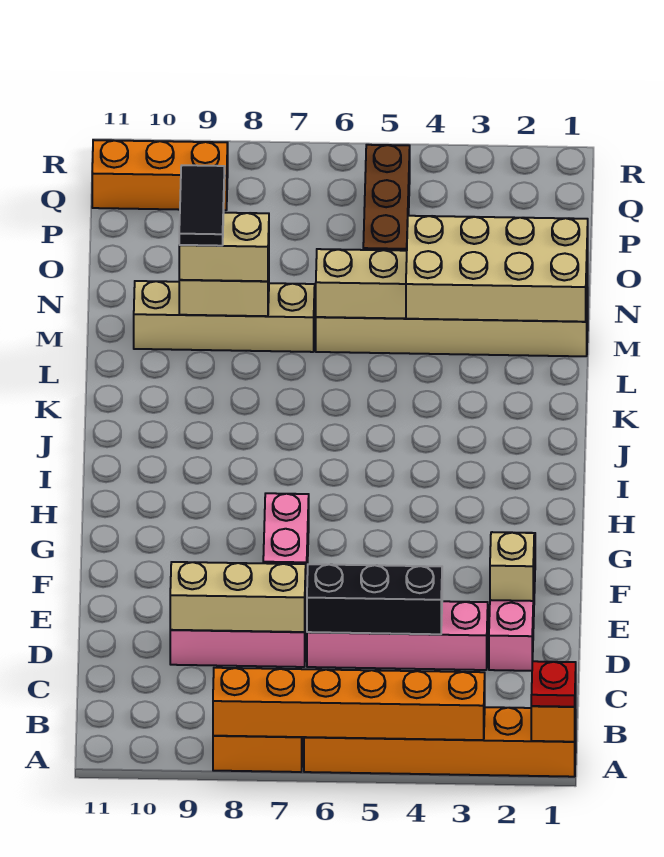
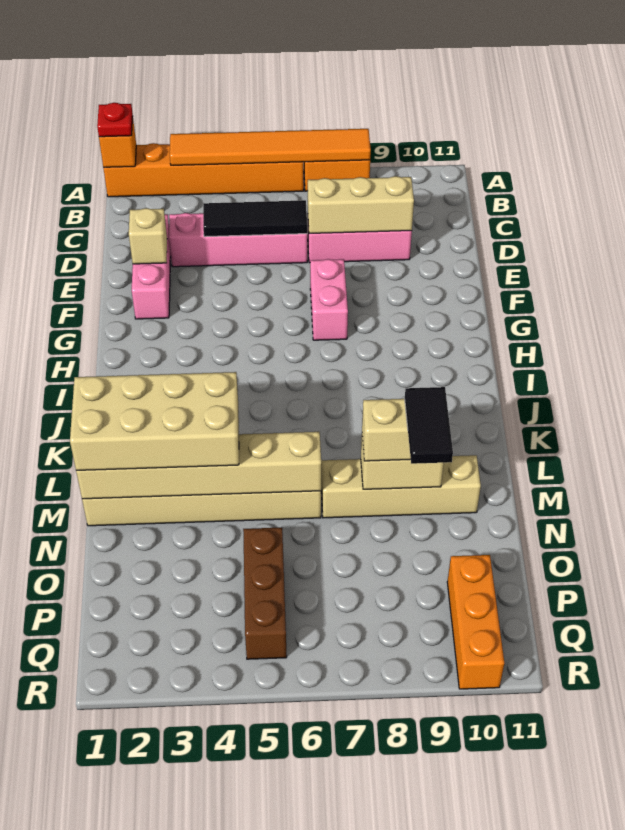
orange brick A3:A8 level 2 -> orange tile A3:A8 level 2
black brick D4:D6 level 2 -> black tile D4:D6 level 2
orange brick Q9:Q11 level 1 -> orange brick P10:R10 level 1

